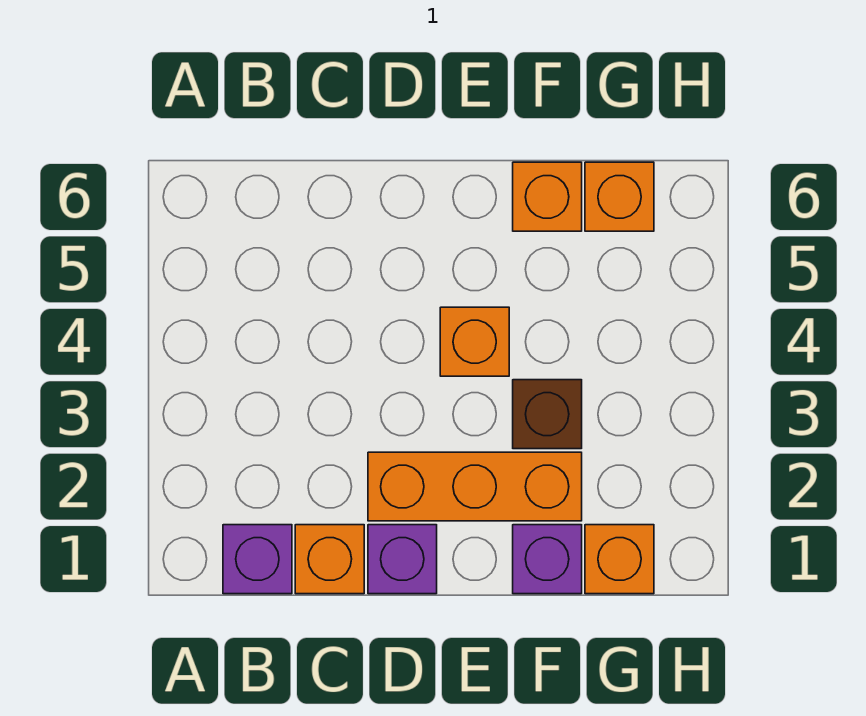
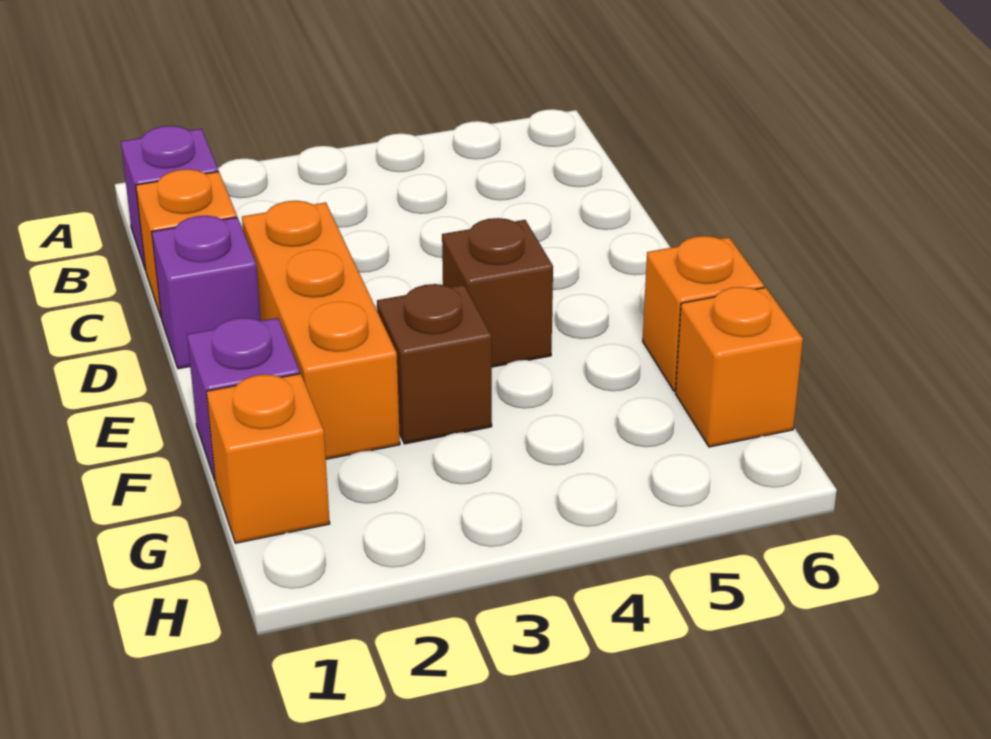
orange brick E4 level 1 -> brown brick E4 level 1

